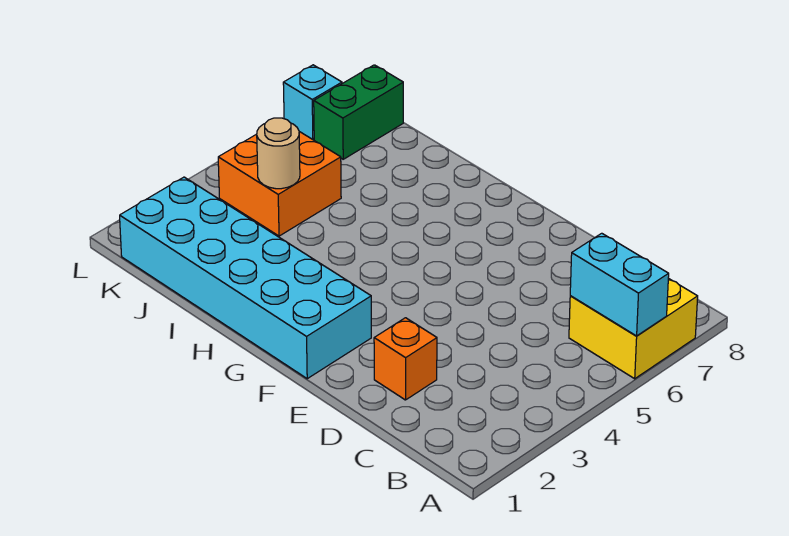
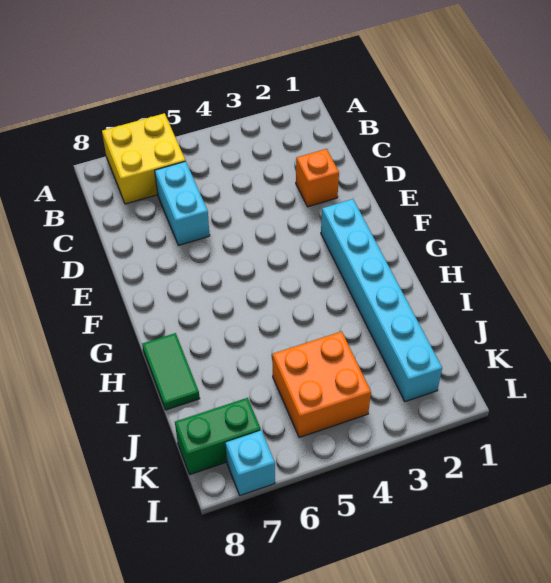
cyan brick A6:B6 level 2 -> cyan brick C6:D6 level 1
cyan brick F1:K2 level 1 -> cyan brick F2:K2 level 1
none -> green tile H8:I8 level 1
tan round brick J4 level 2 -> none

